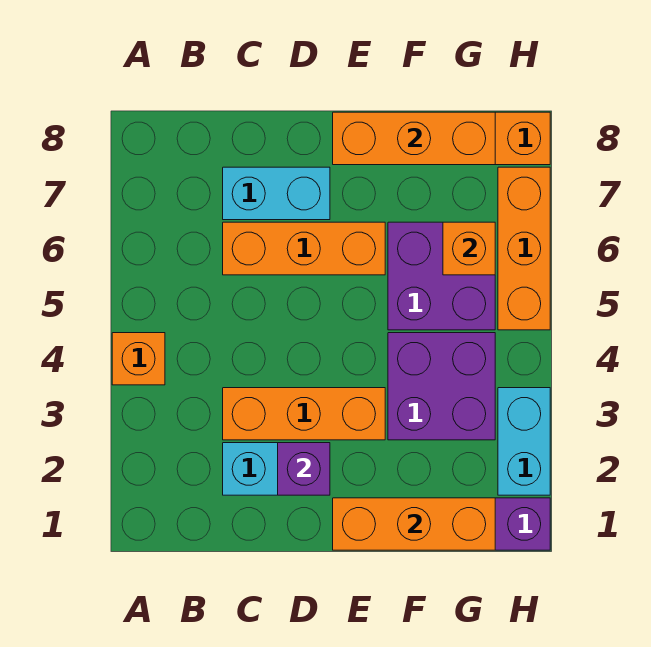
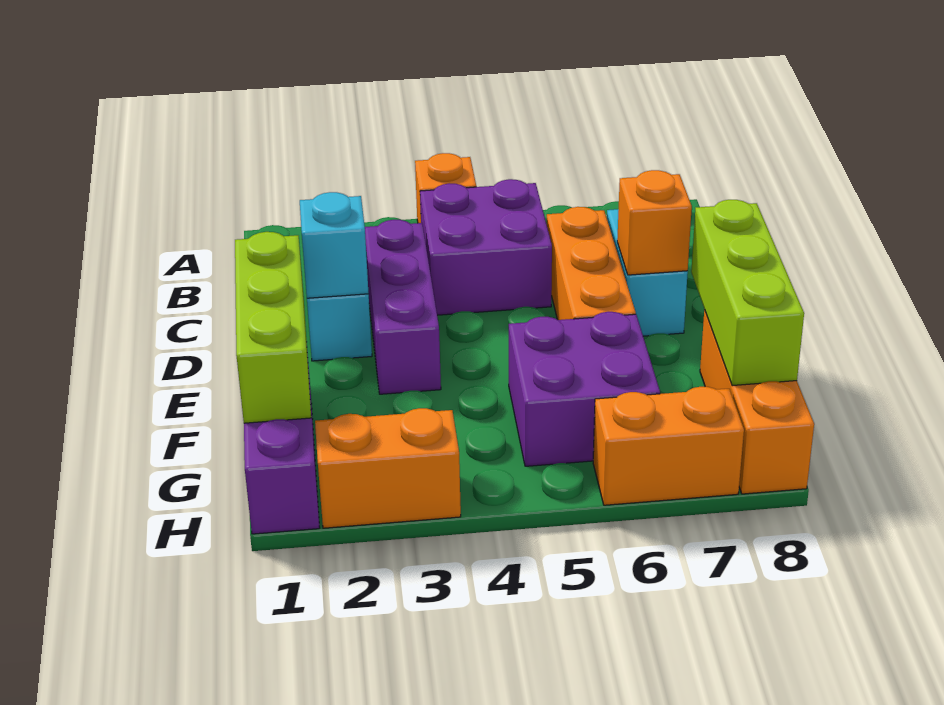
orange brick C3:E3 level 1 -> purple brick C3:E3 level 1
purple brick D2 level 2 -> cyan brick D2 level 2
orange brick E1:G1 level 2 -> lime brick E1:G1 level 2
orange brick E8:G8 level 2 -> lime brick E8:G8 level 2
purple brick F3:G4 level 1 -> purple brick B4:C5 level 1
orange brick G6 level 2 -> orange brick D7 level 2
cyan brick H2:H3 level 1 -> orange brick H2:H3 level 1
orange brick H5:H7 level 1 -> orange brick H6:H7 level 1

